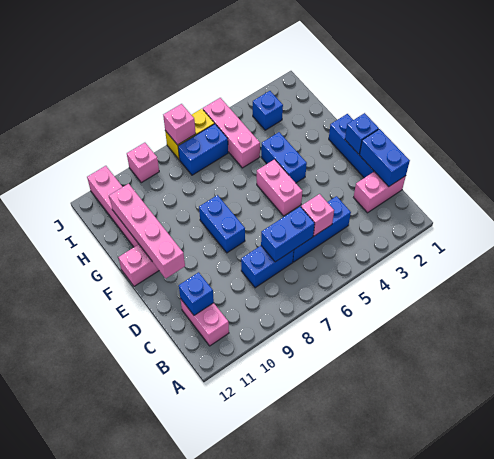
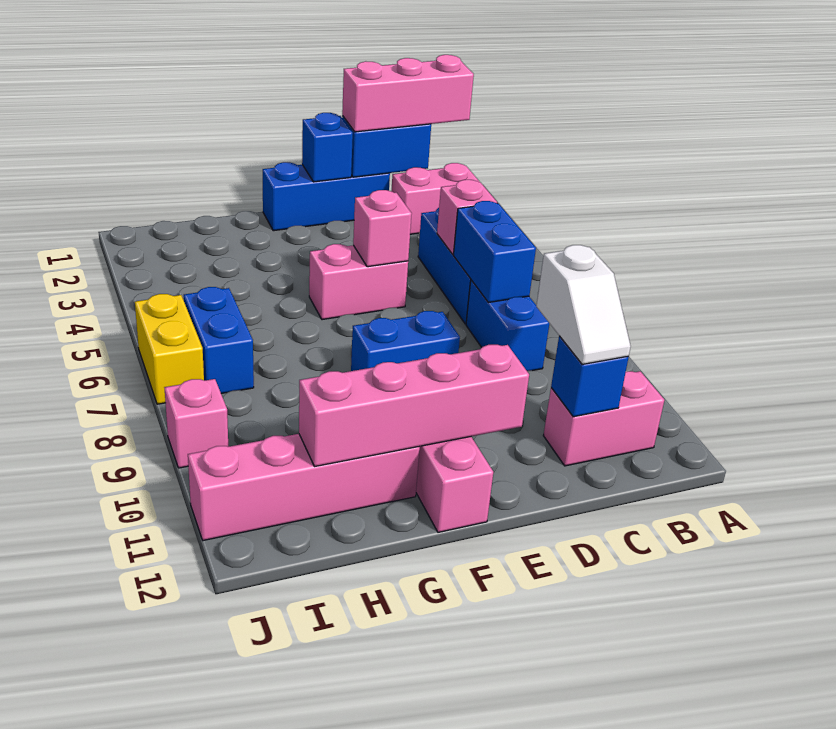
pink brick C1:C2 level 1 -> pink brick B2:C2 level 1
none -> white slope C10:C11 level 3 top 10
blue brick F4:G4 level 1 -> none
pink brick H5:J5 level 1 -> pink brick B1:D1 level 3
blue brick I3 level 1 -> none
pink brick J7 level 2 -> pink brick E5 level 2

